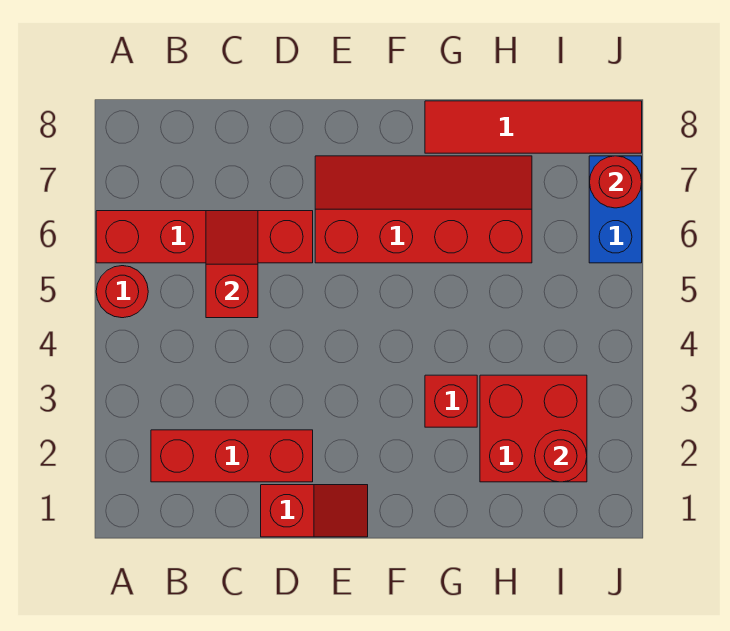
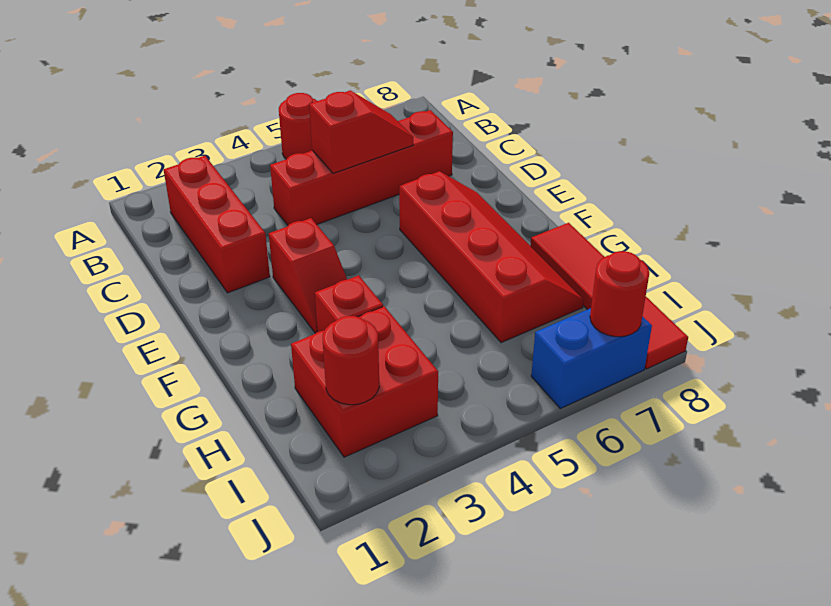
red brick A6:D6 level 1 -> red brick C4:C7 level 1
red slope D1:E1 level 1 top D -> red slope E3:F3 level 1 top E

